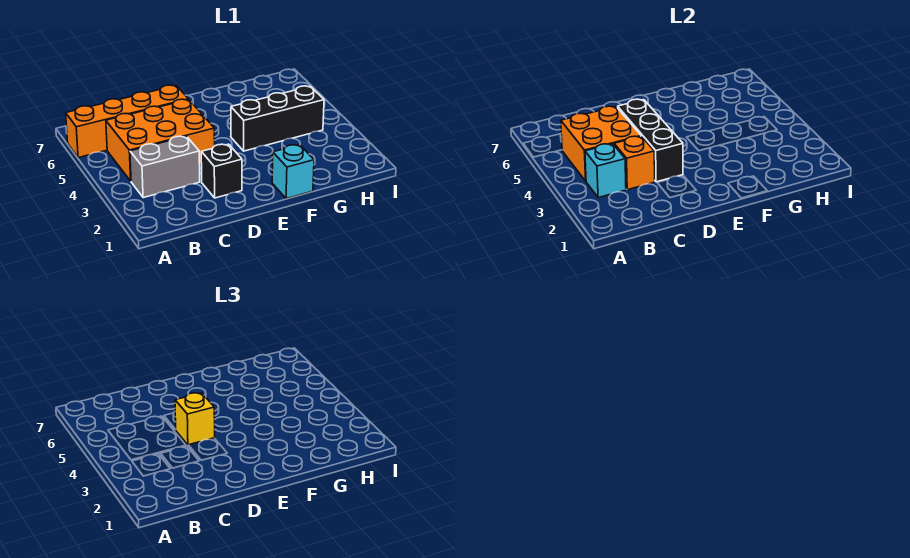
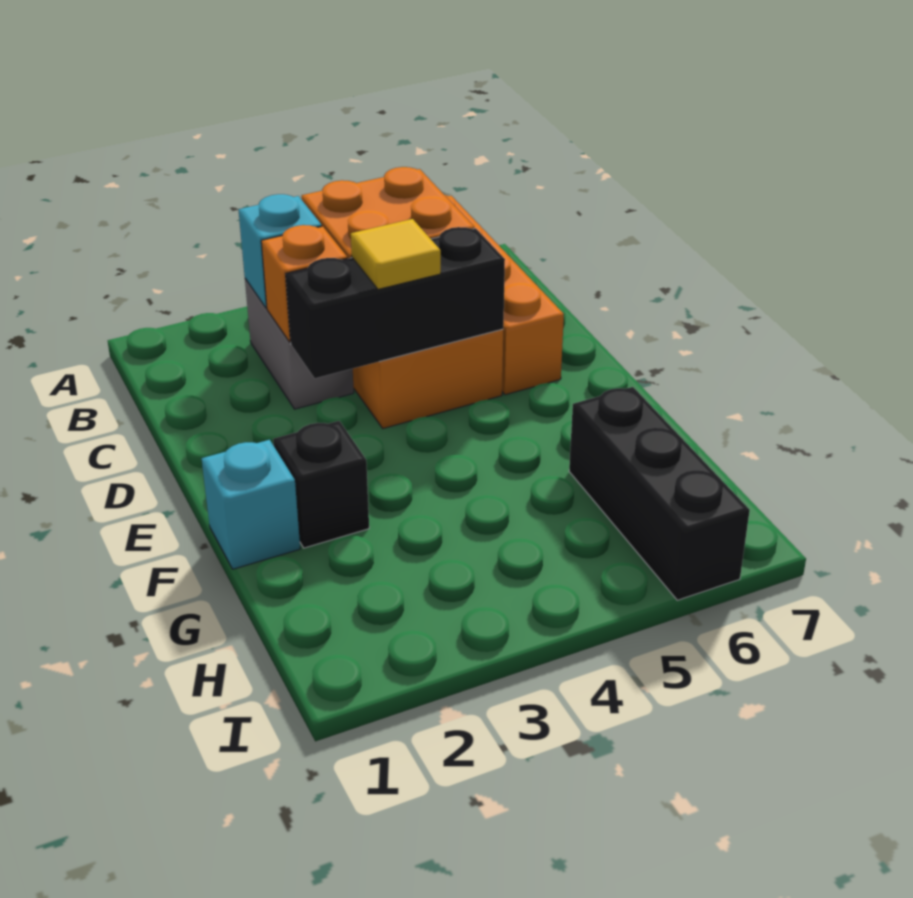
black brick D2 level 1 -> black brick F2 level 1
yellow brick D4 level 3 -> yellow tile D4 level 3
black brick F4:H4 level 1 -> black brick G6:I6 level 1

